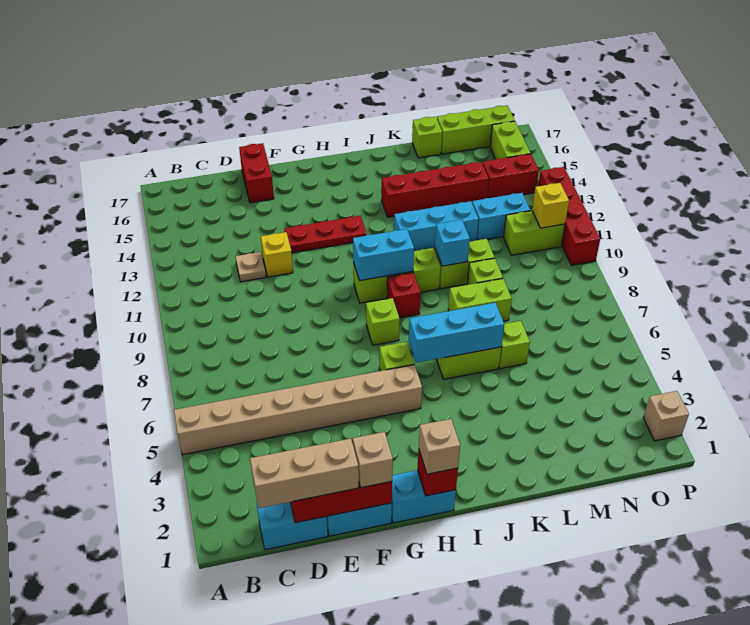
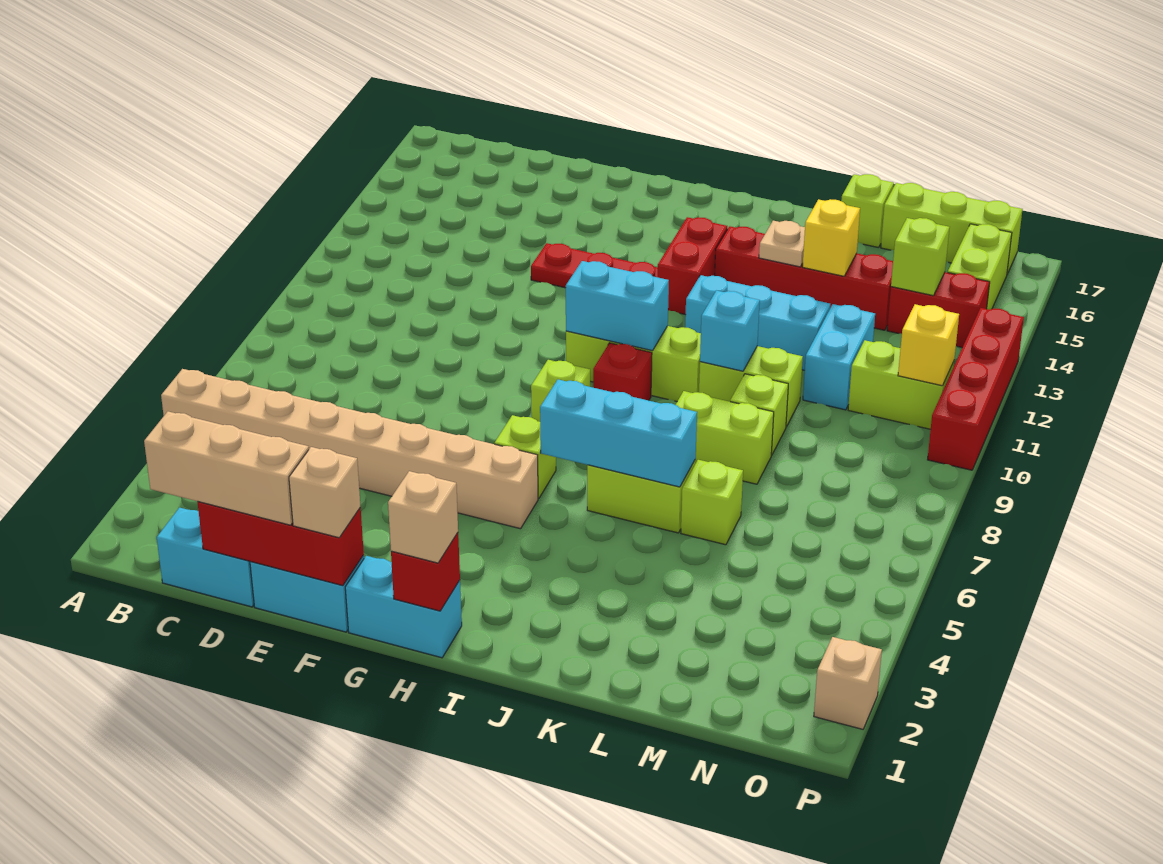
tan plate D12 level 1 -> tan plate K14 level 2
yellow brick E12 level 1 -> yellow brick L14 level 2
red brick E16:E17 level 1 -> red brick I13:I14 level 1
cyan brick M12:N12 level 1 -> cyan brick M11:M12 level 1
none -> lime brick N14 level 2

